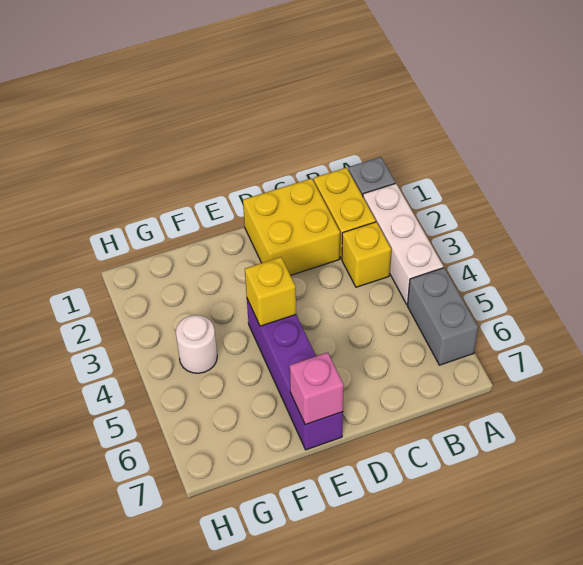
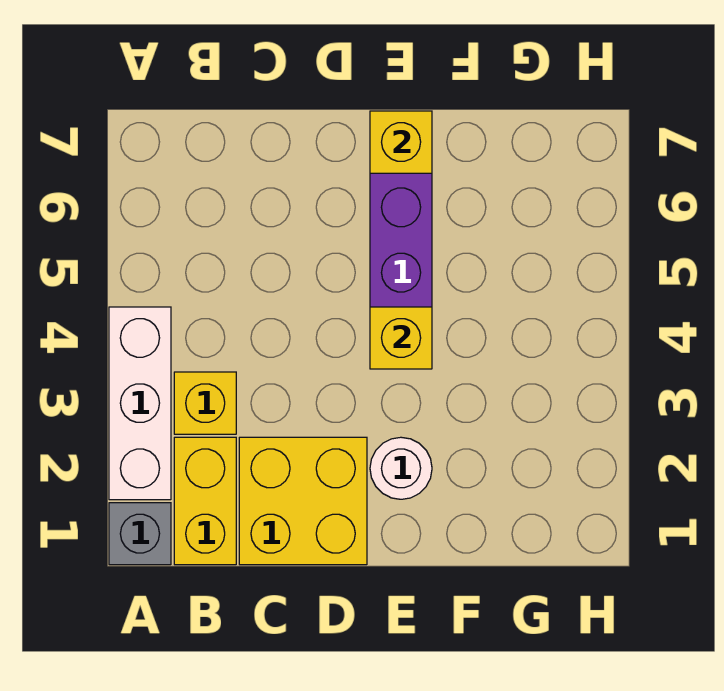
grey brick A5:A6 level 1 -> none
pink brick E7 level 2 -> yellow brick E7 level 2
white round brick G4 level 1 -> white round brick E2 level 1

